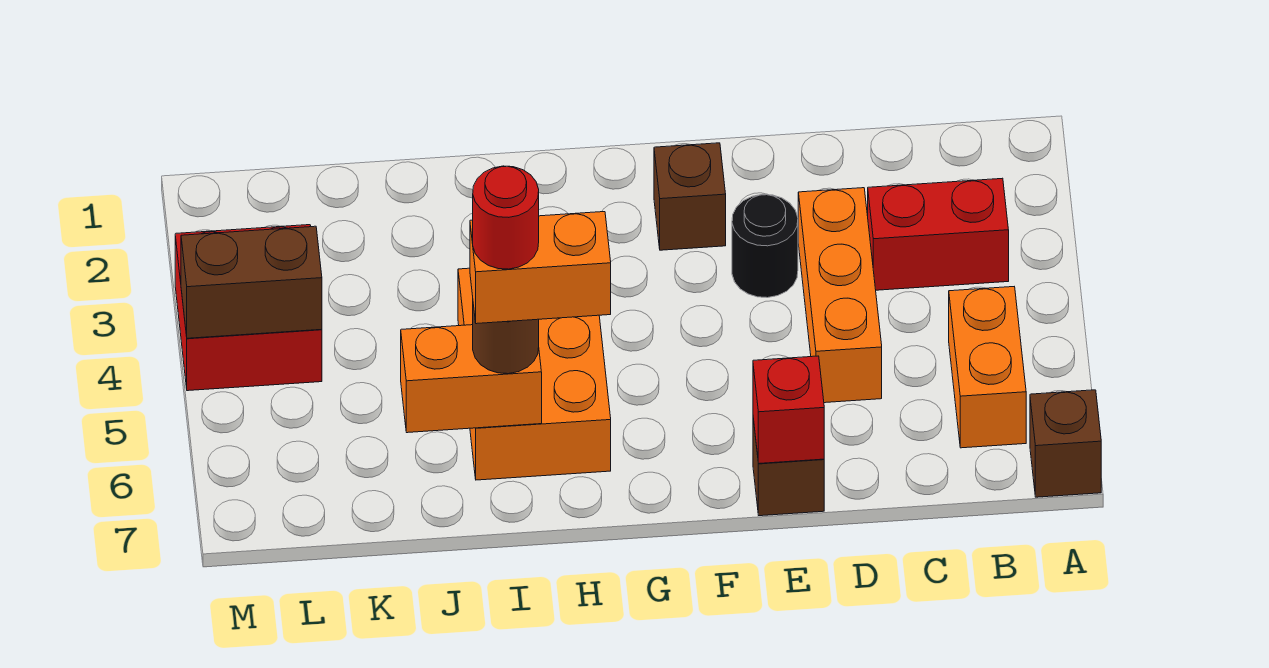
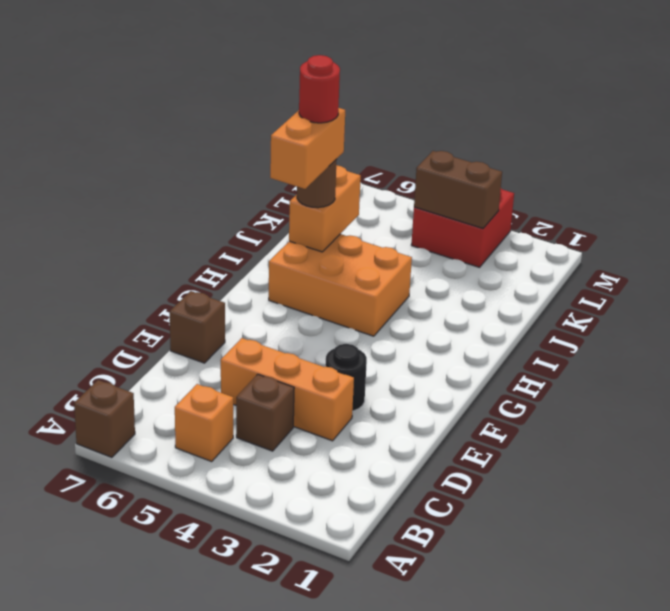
red brick B3:C3 level 1 -> none
orange brick B5:B6 level 1 -> orange brick B5 level 1
red brick E7 level 2 -> none
brown brick F2 level 1 -> brown brick C4 level 1
brown brick L4:M4 level 2 -> brown brick L3:L4 level 2

